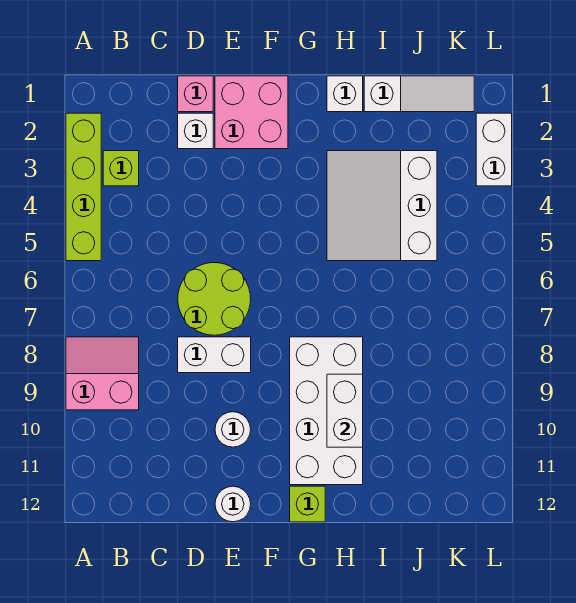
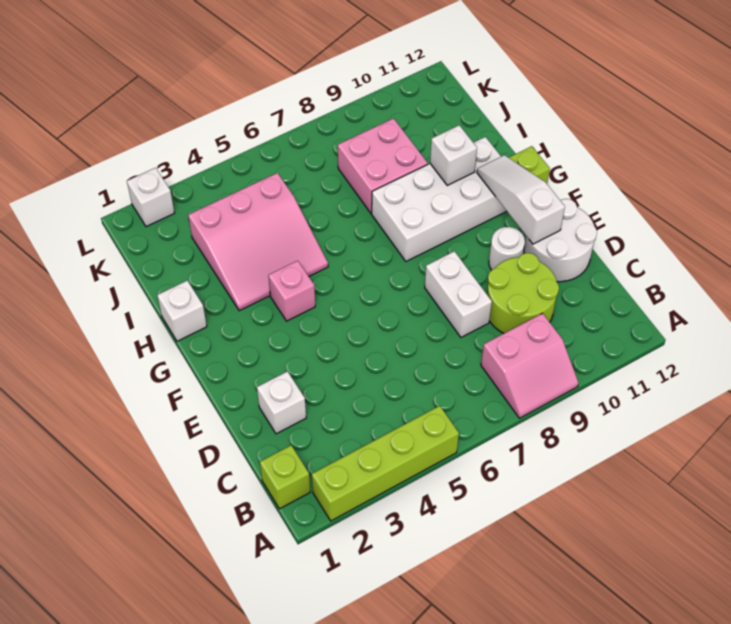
pink slope A8:B9 level 1 top 9 -> pink slope A8:B9 level 1 top B
lime brick B3 level 1 -> lime brick B1 level 1
pink brick D1 level 1 -> pink brick G4 level 1
lime round brick D6:E7 level 1 -> lime round brick C9:D10 level 1
pink brick E1:F2 level 1 -> pink brick I8:J9 level 1
white round brick E12 level 1 -> white round brick D11:E12 level 1
white slope H3:J5 level 1 top J -> pink slope H3:J5 level 1 top J
white brick H9:H10 level 2 -> white brick H10 level 2
white slope I1:K1 level 1 top I -> white slope E11:G11 level 2 top E
white brick L2:L3 level 1 -> white brick L2 level 1

